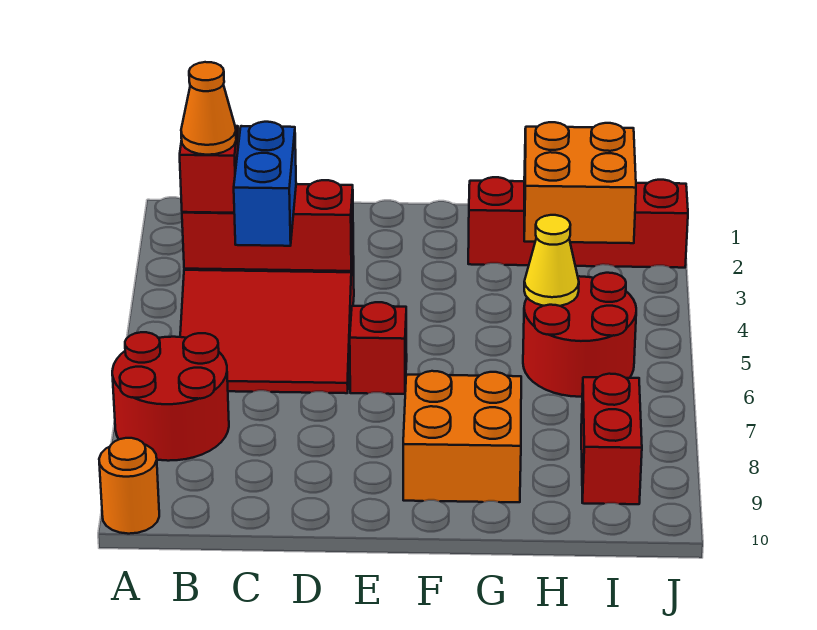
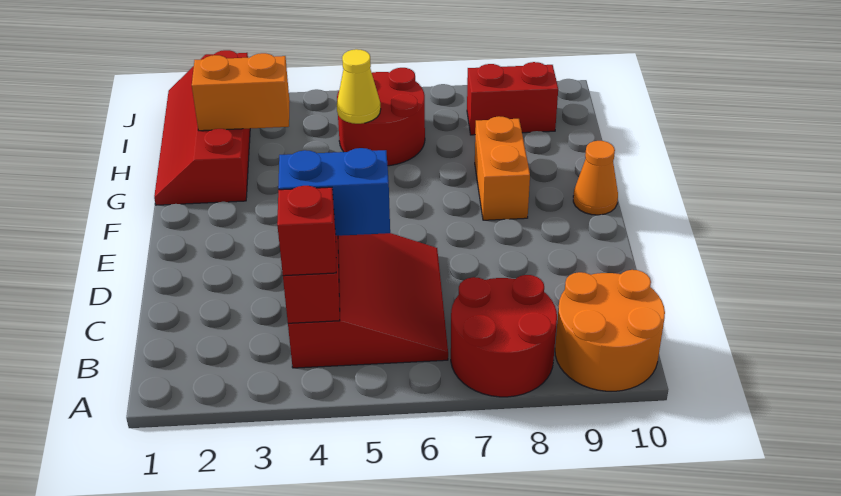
orange round brick A10 level 1 -> orange round brick A9:B10 level 1
orange cone B4 level 4 -> orange cone F10 level 1
red brick E6 level 1 -> none
orange brick F8:G9 level 1 -> orange brick F8:G8 level 1
orange brick H2:I3 level 2 -> orange brick H2:H3 level 2

